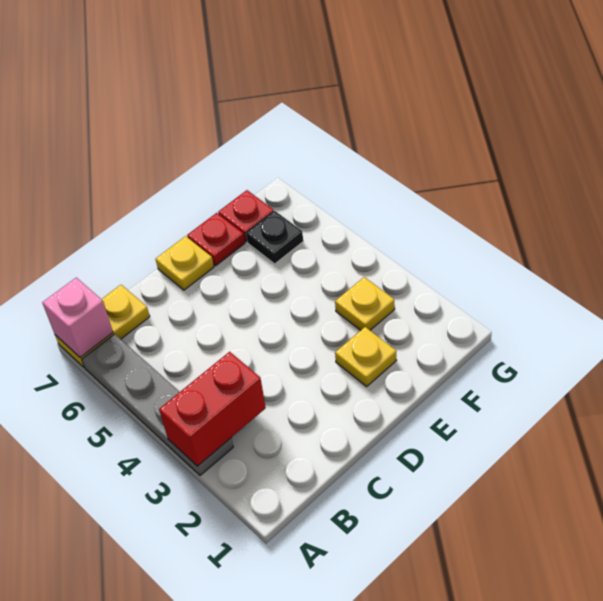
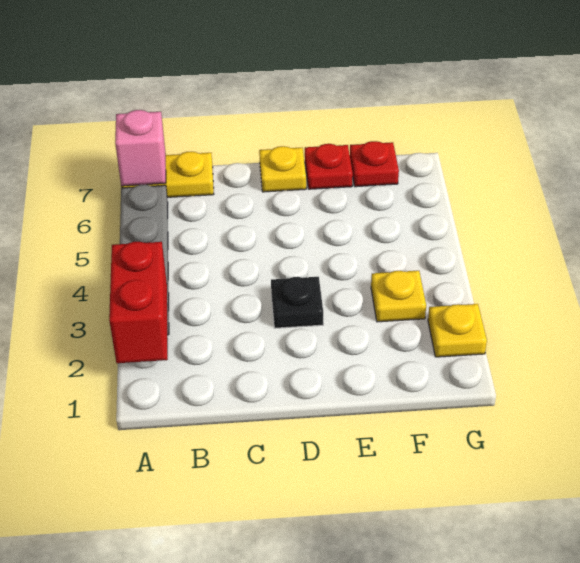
red brick A3:B3 level 2 -> red brick A2:A3 level 2
yellow plate E2 level 1 -> yellow plate G2 level 1
black plate F6 level 1 -> black plate D3 level 1

